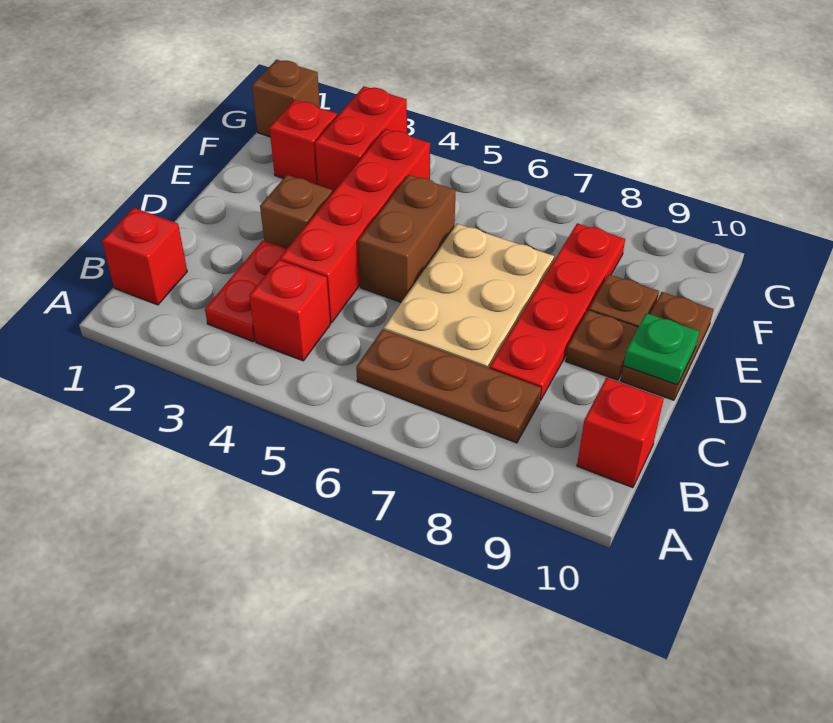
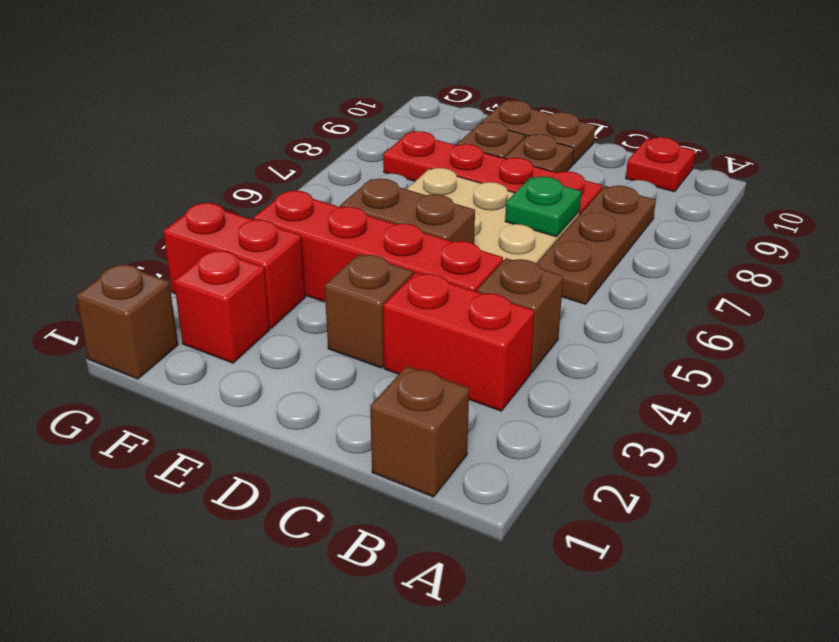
red brick B1 level 1 -> brown brick B1 level 1
red plate B3:C3 level 1 -> red brick B3:C3 level 1
red brick B4 level 1 -> brown brick B4 level 1
red brick B10 level 1 -> red plate B10 level 1
green plate D10 level 2 -> green plate C7 level 2

